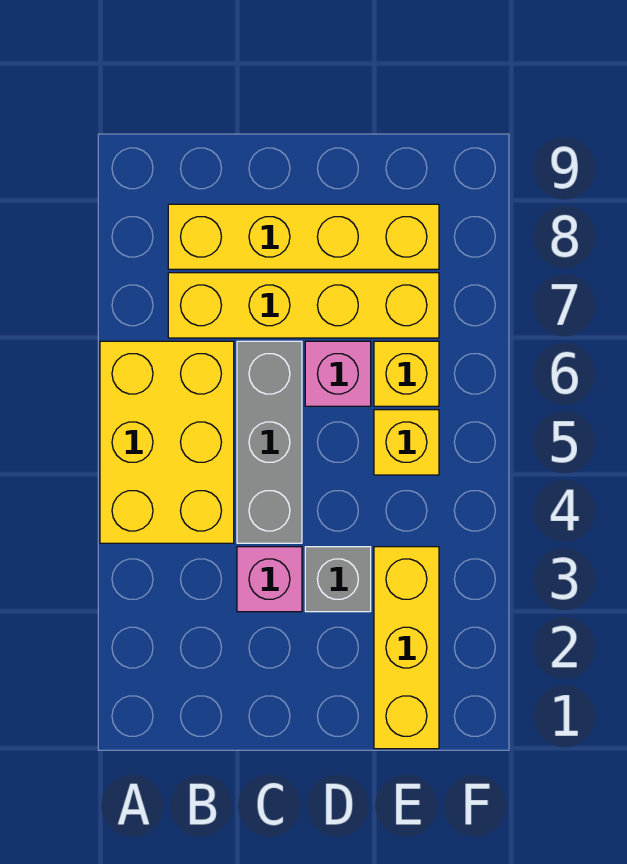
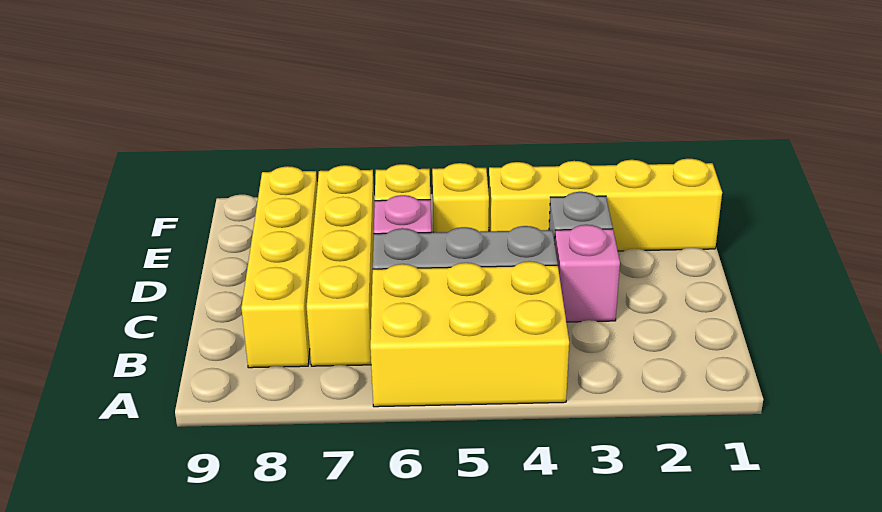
yellow brick E1:E3 level 1 -> yellow brick E1:E4 level 1

